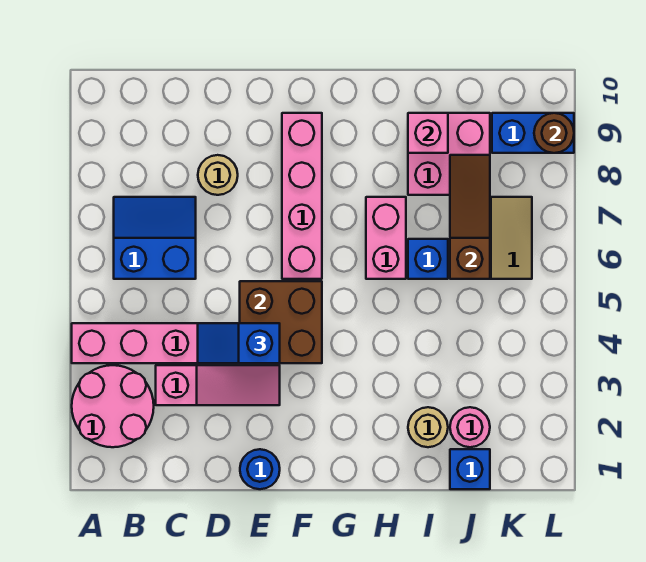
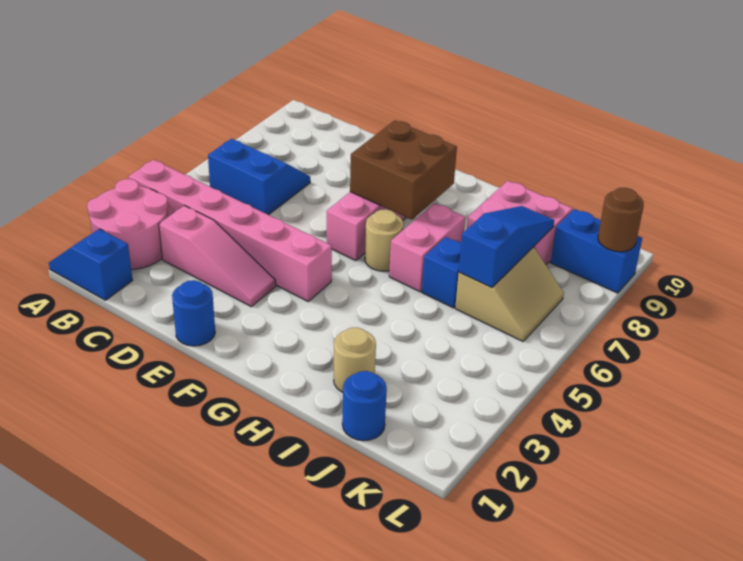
blue slope D4:E4 level 3 top E -> blue slope A1:B1 level 1 top B
tan round brick D8 level 1 -> tan round brick G6 level 1
brown brick E4:F5 level 2 -> brown brick F7:G8 level 2
pink brick I9 level 2 -> none
blue brick J1 level 1 -> blue round brick J1 level 1
pink round brick J2 level 1 -> none
brown slope J6:J8 level 2 top 6 -> blue slope J6:J8 level 2 top 6

